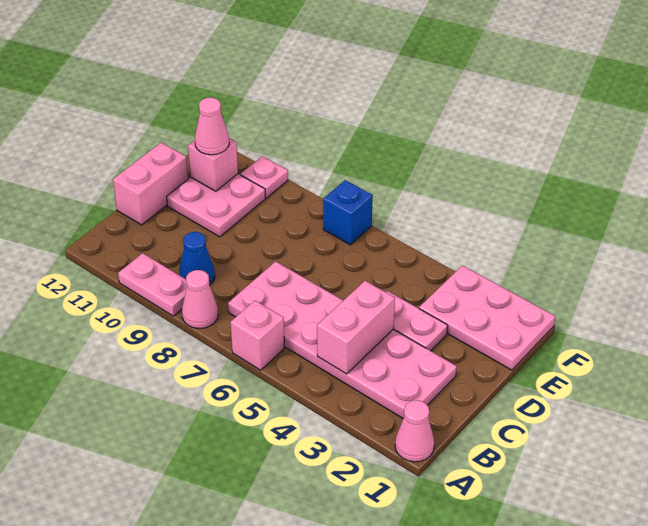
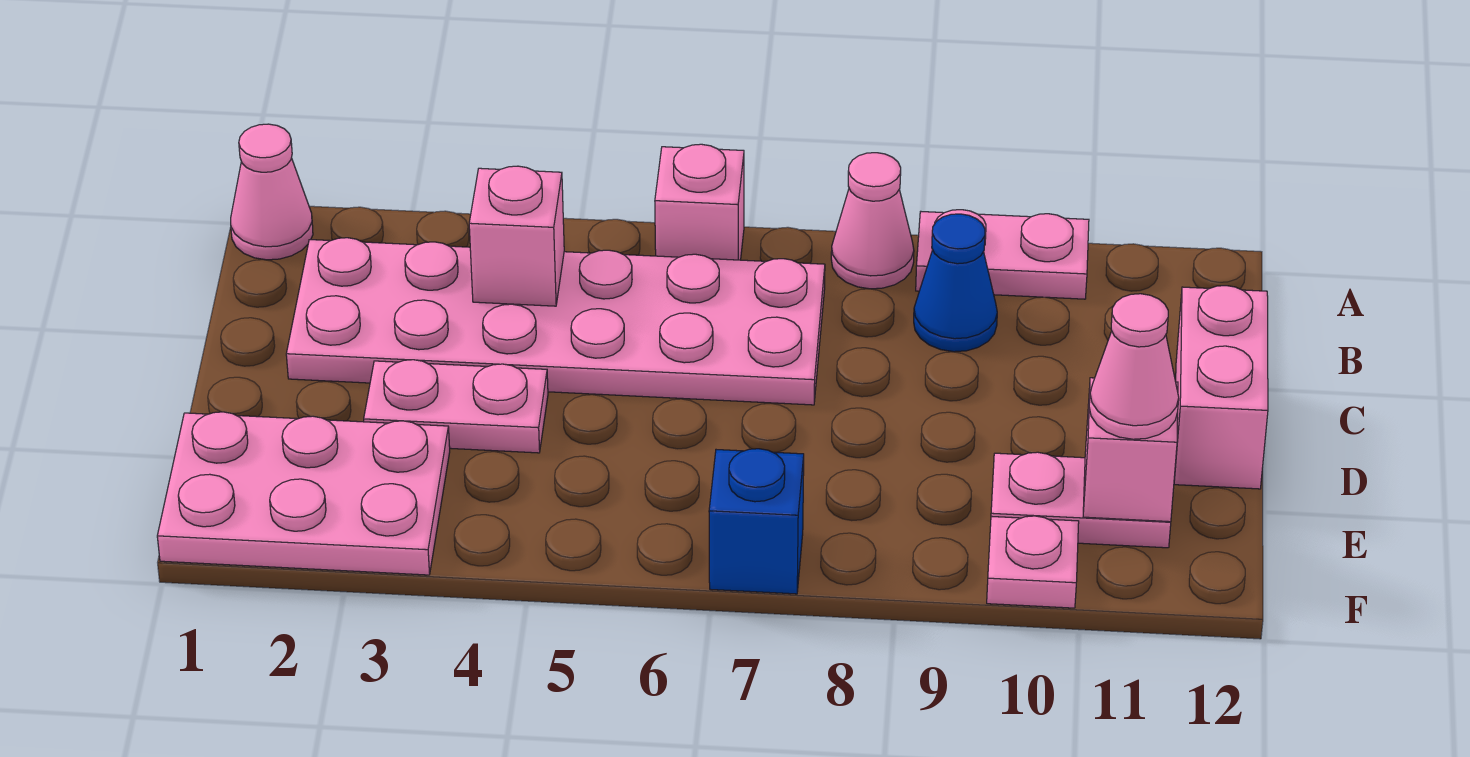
pink brick B4:C4 level 2 -> pink brick B4 level 2
pink plate D10:E11 level 1 -> pink plate E10:E11 level 1

